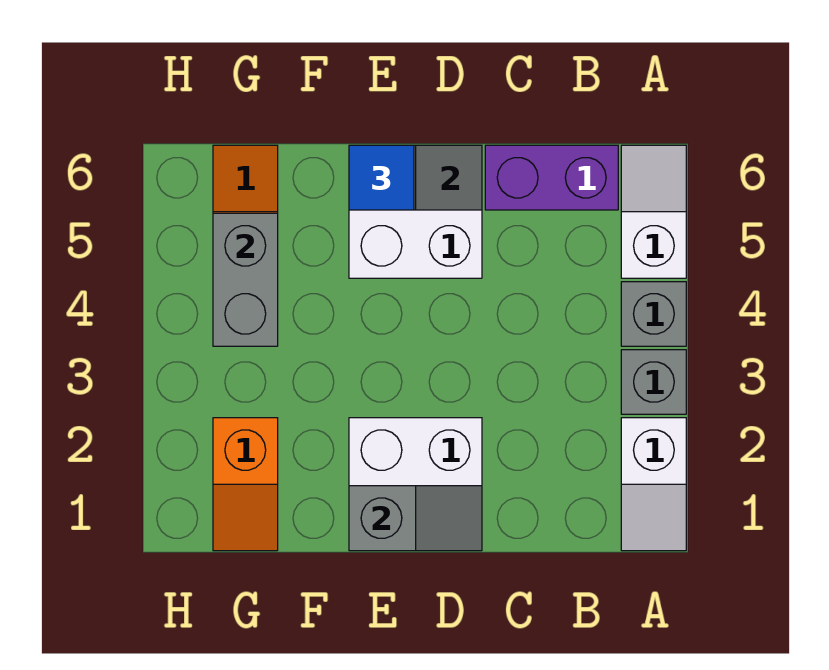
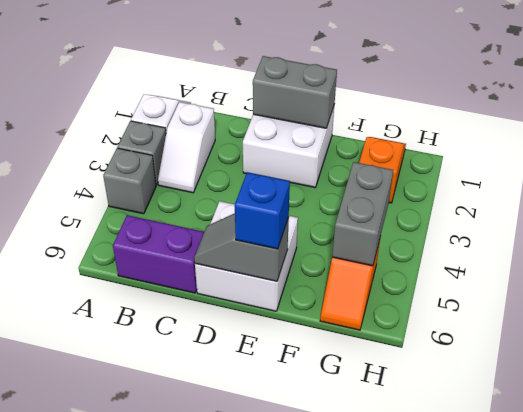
white slope A5:A6 level 1 top 5 -> white slope B2:B3 level 1 top 2
grey slope D1:E1 level 2 top E -> grey brick D1:E1 level 2
blue tile E6 level 3 -> blue brick E6 level 3

